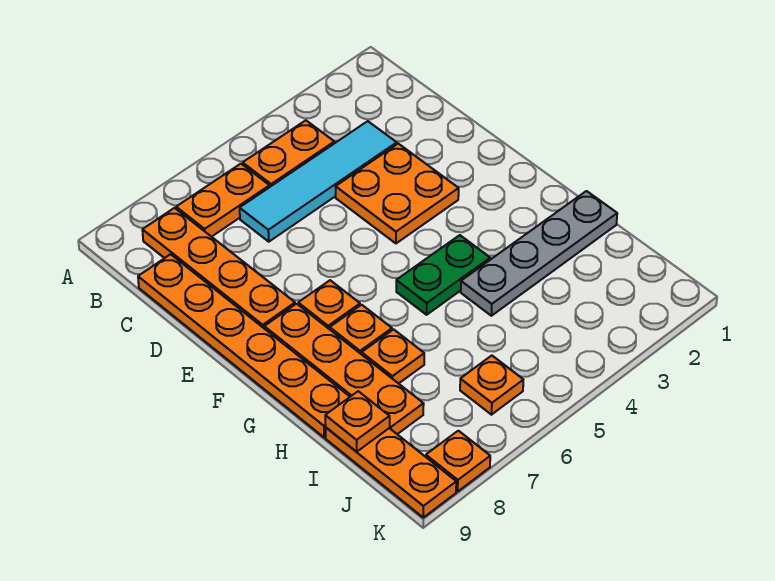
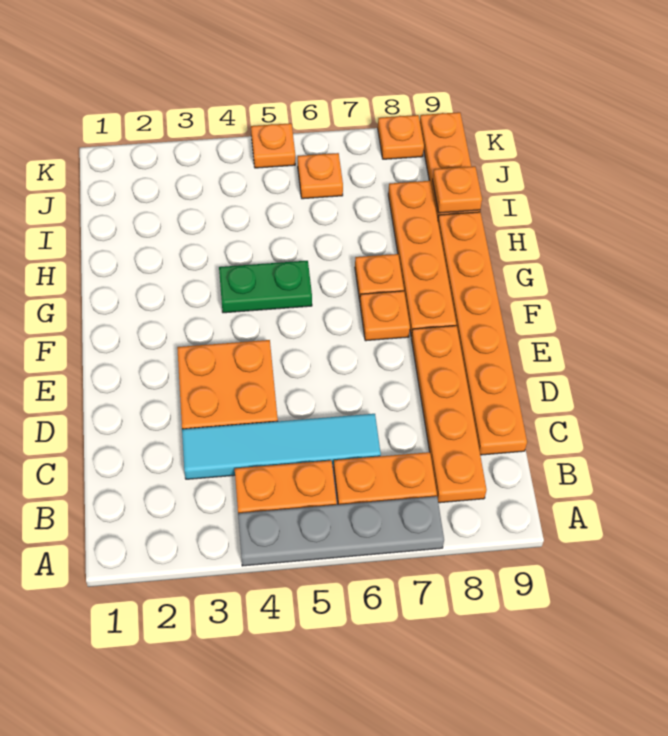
grey plate H1:H4 level 1 -> grey plate A4:A7 level 1
orange plate H7 level 1 -> orange plate K5 level 1

